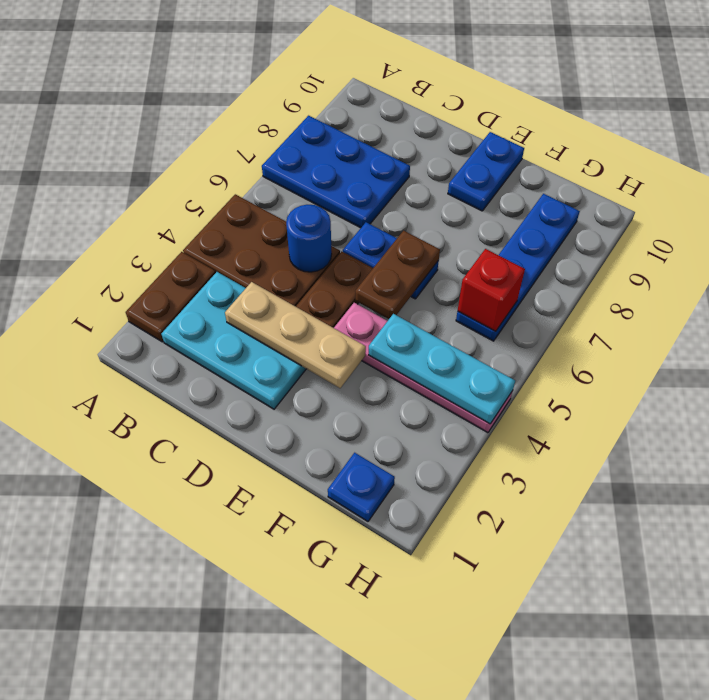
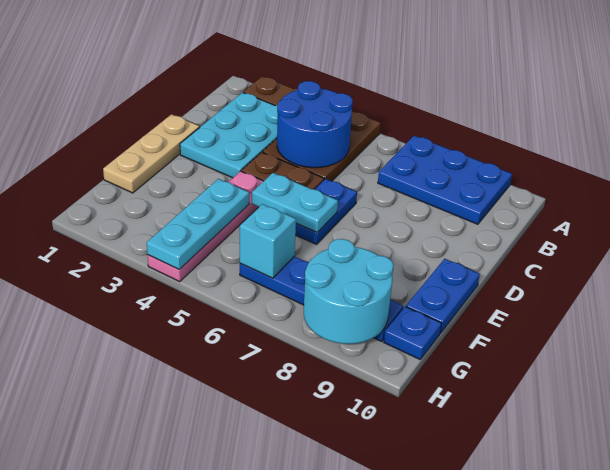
blue plate A7:C8 level 1 -> blue plate A7:B9 level 1
tan plate C3:E3 level 2 -> tan plate D1:F1 level 1
blue round brick C5 level 2 -> blue round brick B4:C5 level 2
brown plate E5:E6 level 2 -> cyan plate E5:E6 level 2
blue plate E9:E10 level 1 -> blue plate E10:F10 level 1
blue plate G1 level 1 -> blue plate G10 level 1
red brick G6 level 2 -> cyan brick G6 level 2
none -> cyan round brick G8:H9 level 2

